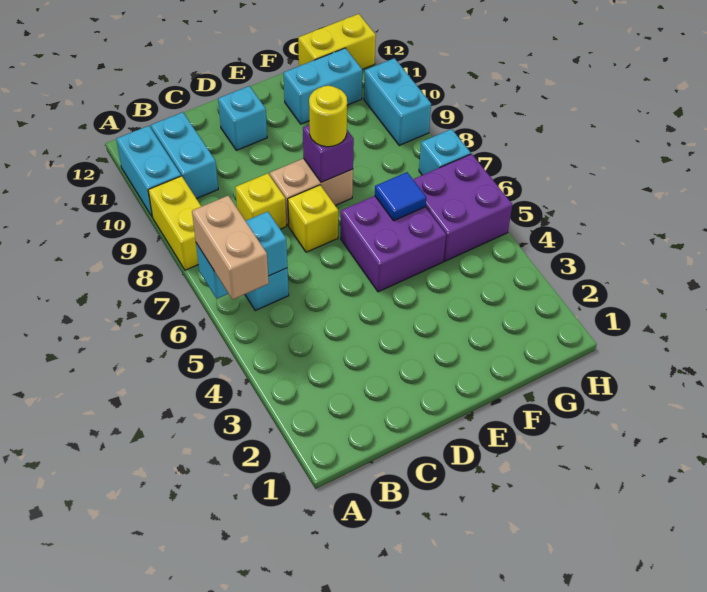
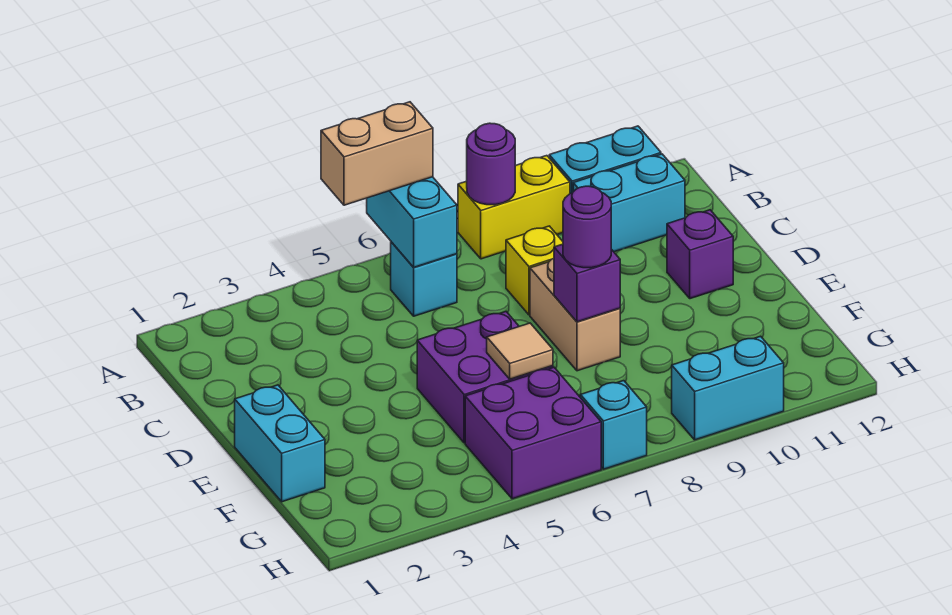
none -> purple round brick A8 level 2
yellow brick D7 level 1 -> none
cyan brick D11 level 1 -> purple brick D11 level 1
yellow round brick E8 level 3 -> purple round brick E8 level 3
blue tile F6 level 2 -> tan tile F6 level 2
cyan brick F11:G11 level 1 -> cyan brick E1:F1 level 1
yellow brick G12:H12 level 1 -> none

